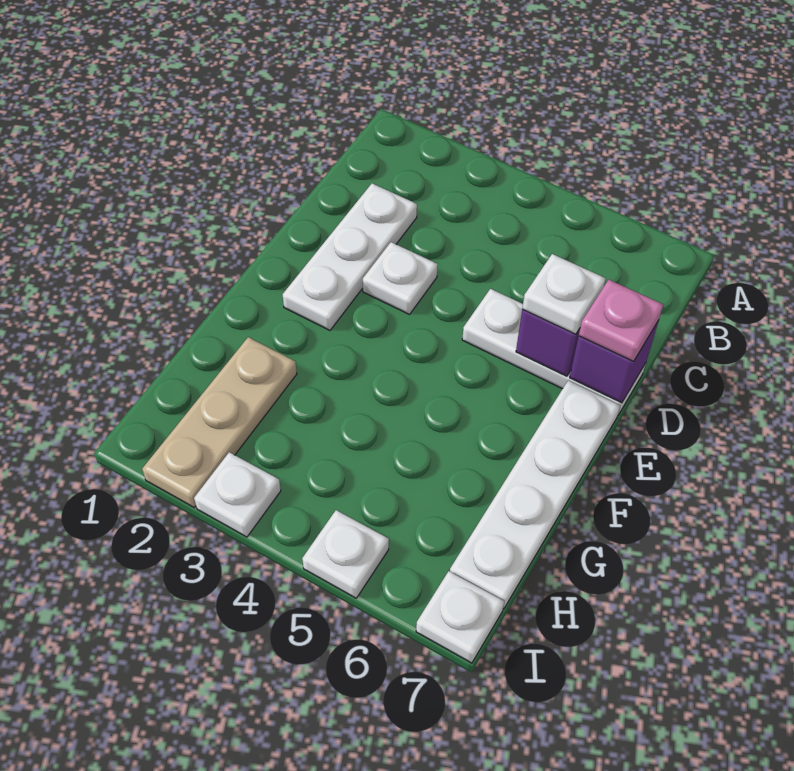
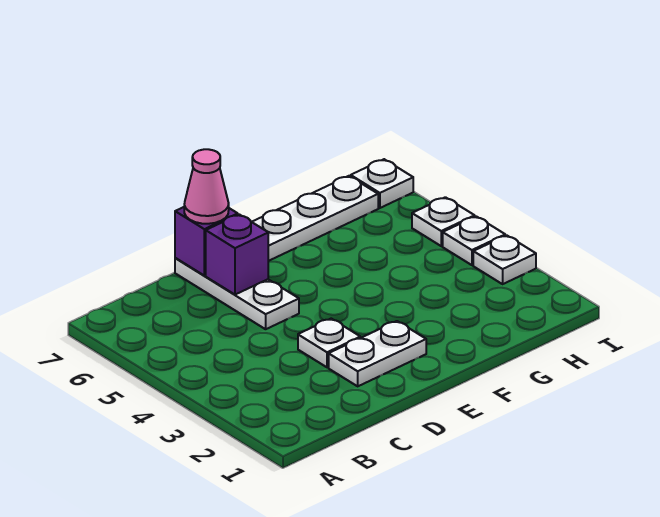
white plate C2:E2 level 1 -> white plate D2:E2 level 1
white plate D6 level 3 -> white plate I4 level 1
pink plate D7 level 3 -> pink cone D7 level 3
tan plate G2:I2 level 1 -> none

